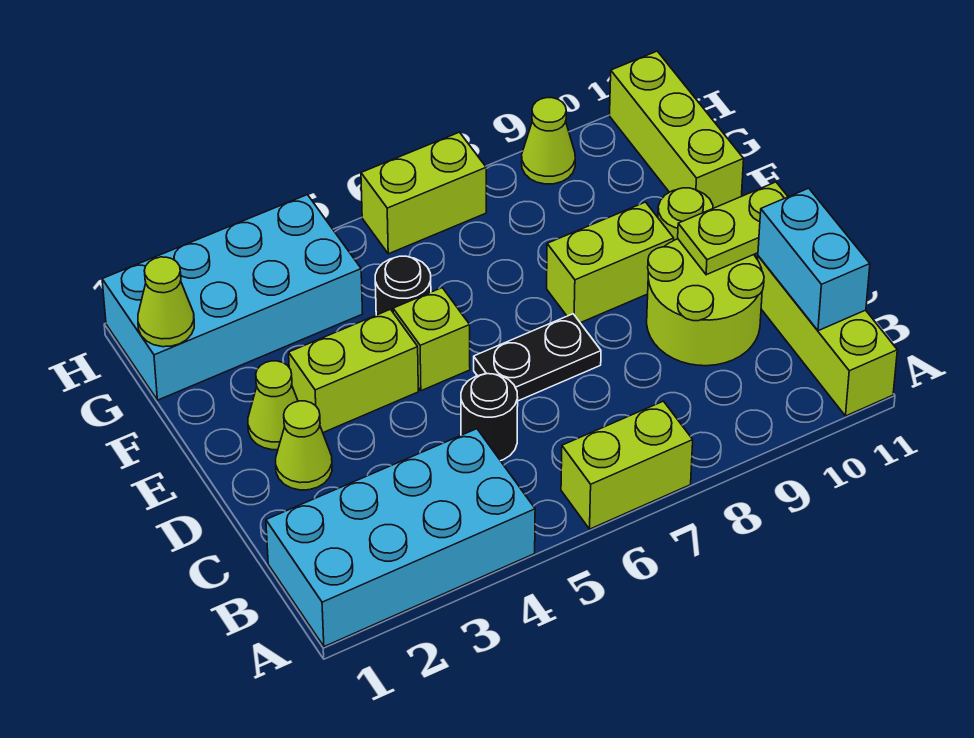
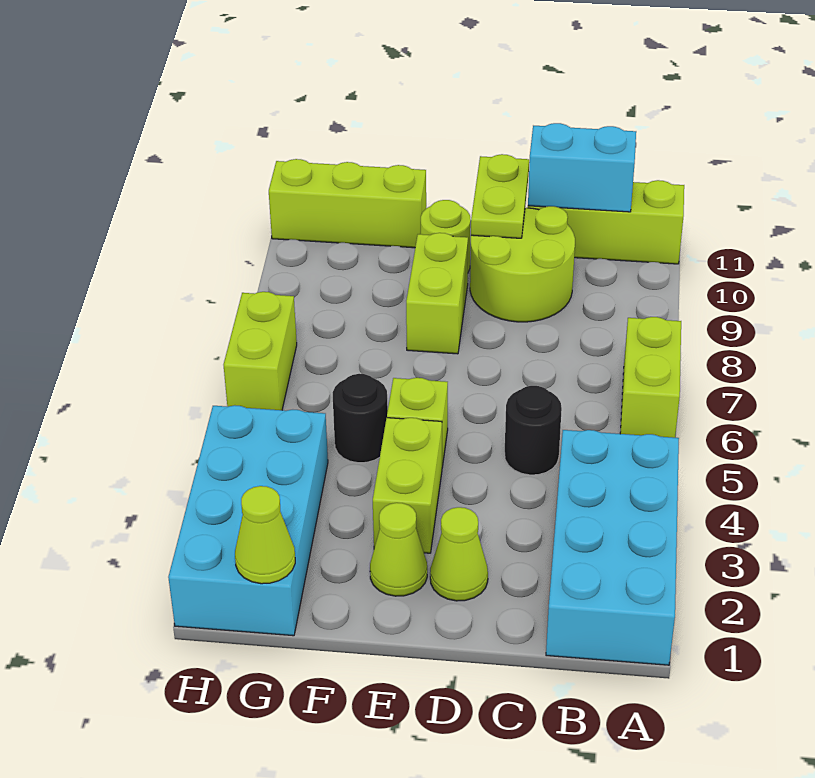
black plate D6:D7 level 1 -> none
lime cone H9 level 1 -> none

